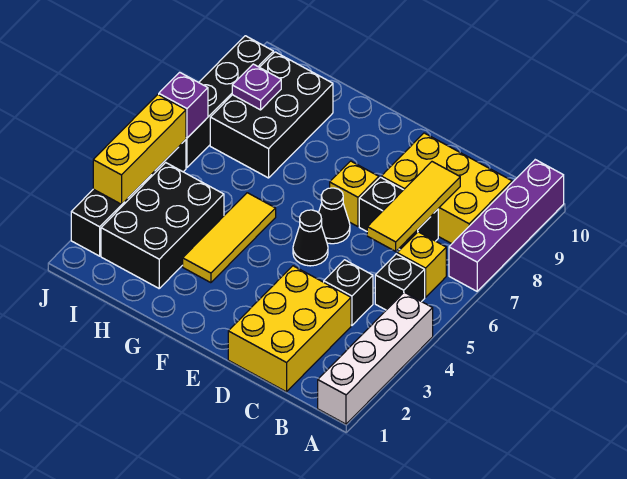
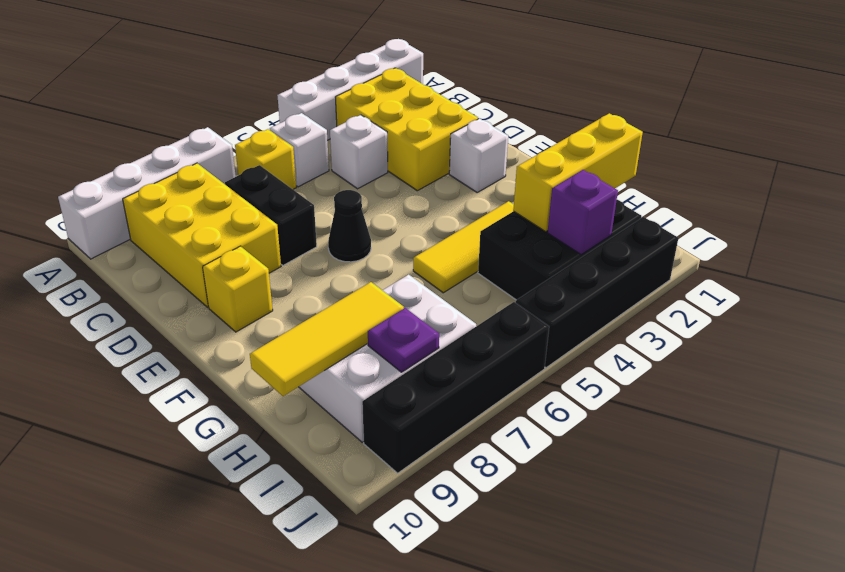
purple brick A7:A10 level 1 -> white brick A7:A10 level 1
black brick B5 level 1 -> white brick B5 level 1
yellow brick C1:D3 level 1 -> yellow brick B2:D3 level 1
black brick C4 level 1 -> white brick C4 level 1
yellow tile C6:C8 level 2 -> yellow tile H8:H10 level 2
none -> white brick E2 level 1
black cone E5 level 1 -> none
yellow brick E7 level 1 -> yellow brick E9 level 1
black brick H7:I9 level 1 -> white brick H7:I9 level 1
yellow brick J3:J5 level 2 -> yellow brick H1:H3 level 2
purple brick J6 level 2 -> purple brick I3 level 2

